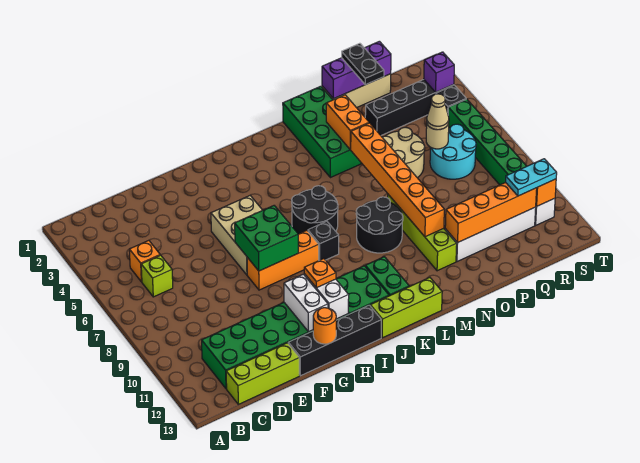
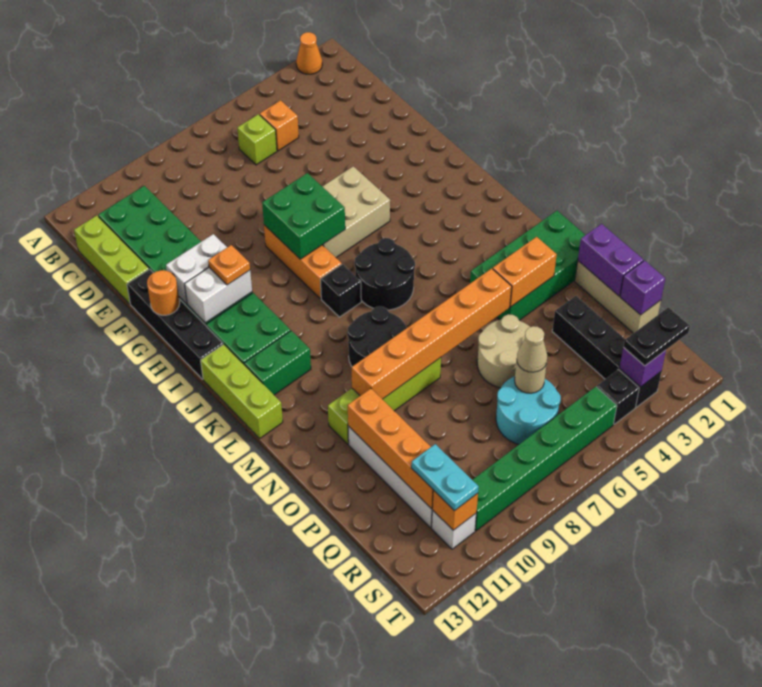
none -> orange cone A2 level 1
black plate P1:P2 level 3 -> black plate S2:S3 level 3

